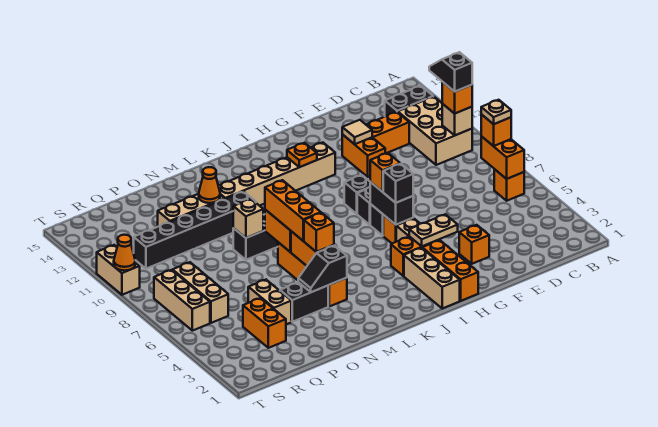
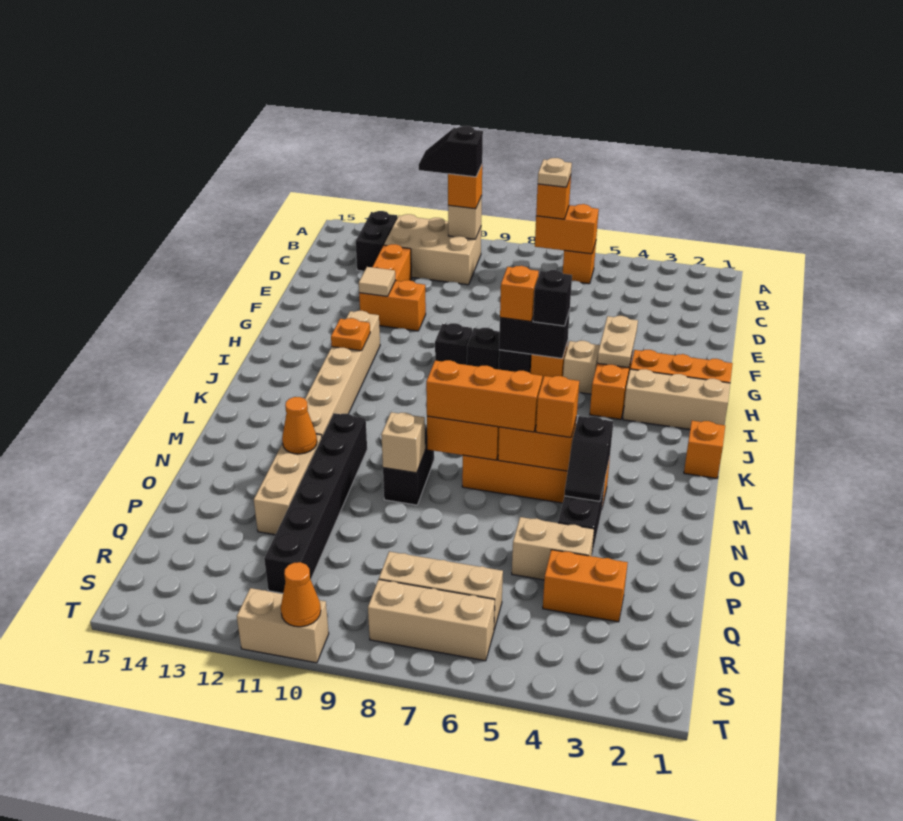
orange brick F3 level 1 -> orange brick K1 level 1

